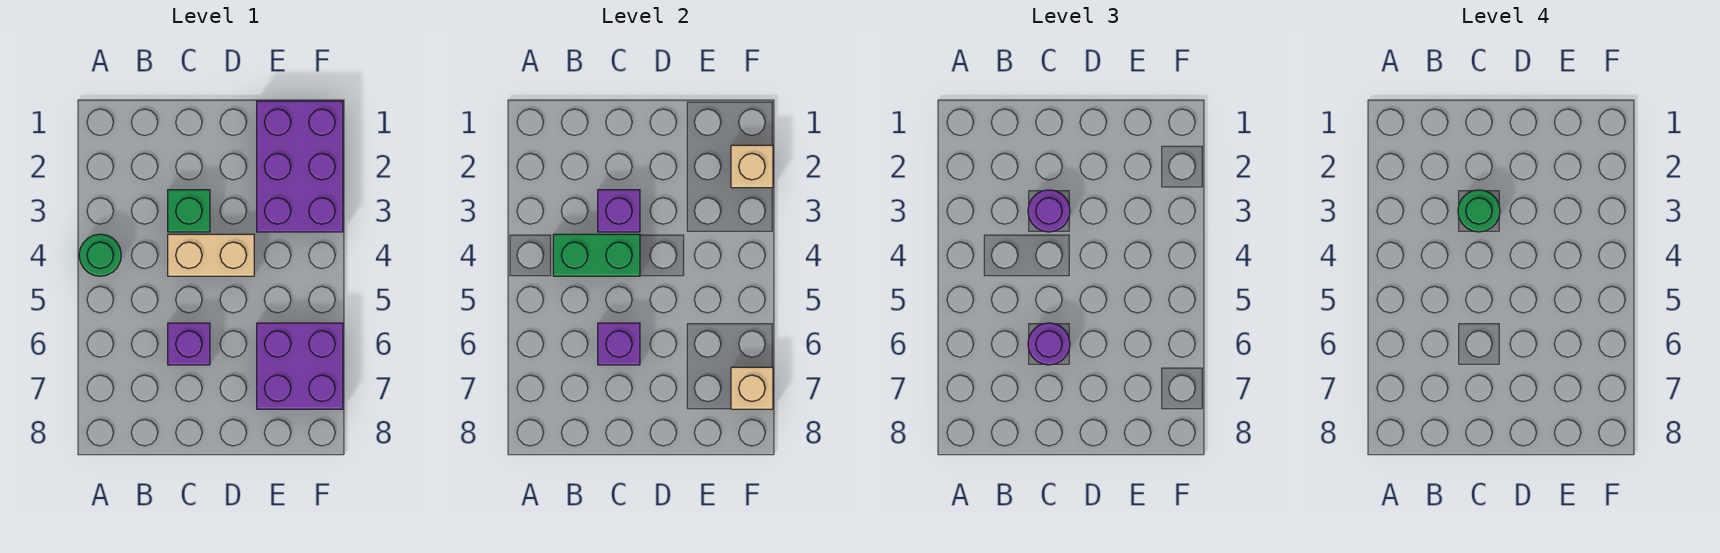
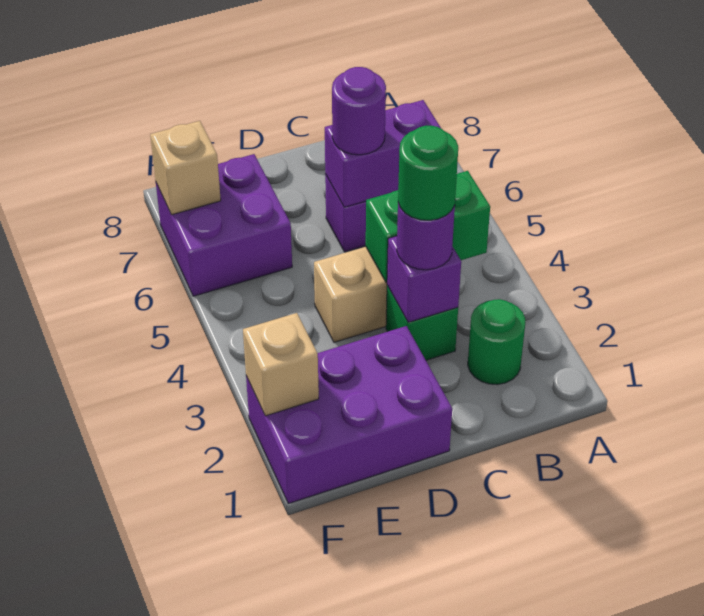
green round brick A4 level 1 -> green round brick B2 level 1
purple brick C6 level 2 -> purple brick B6:C6 level 2
purple brick E1:F3 level 1 -> purple brick D1:F2 level 1

